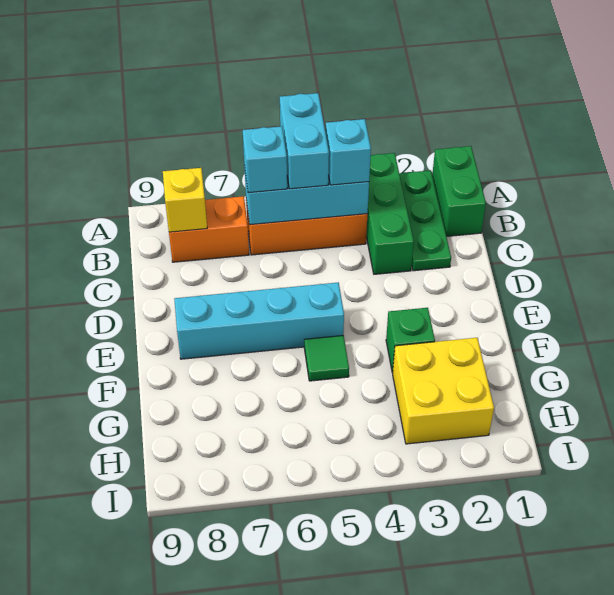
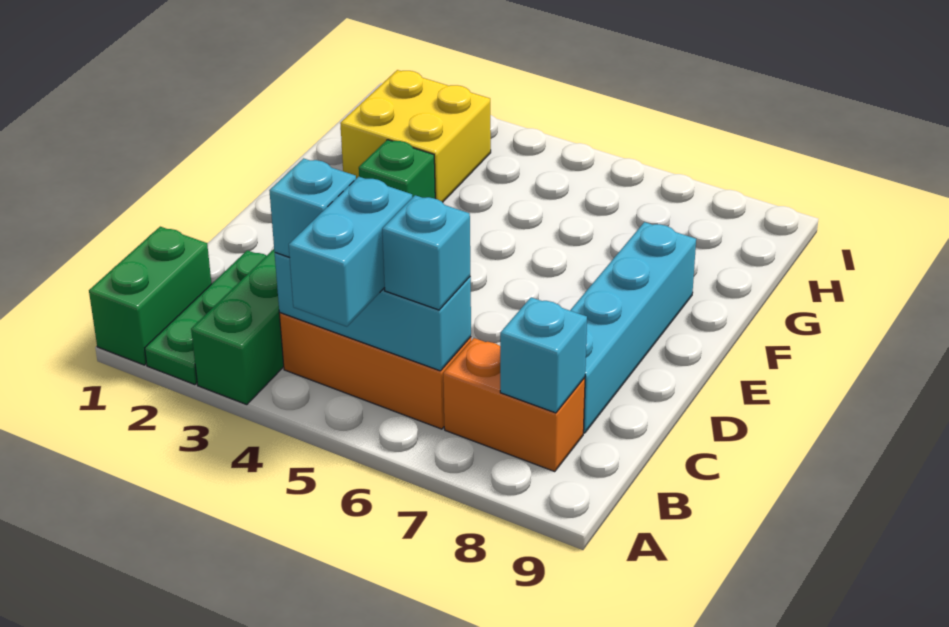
yellow brick B8 level 2 -> cyan brick B8 level 2
cyan brick E5:E8 level 1 -> cyan brick C8:F8 level 1
green tile F5 level 1 -> none

